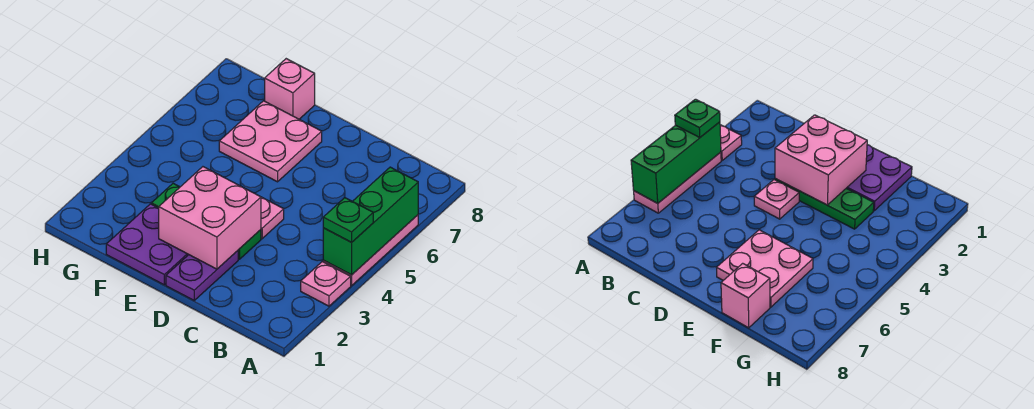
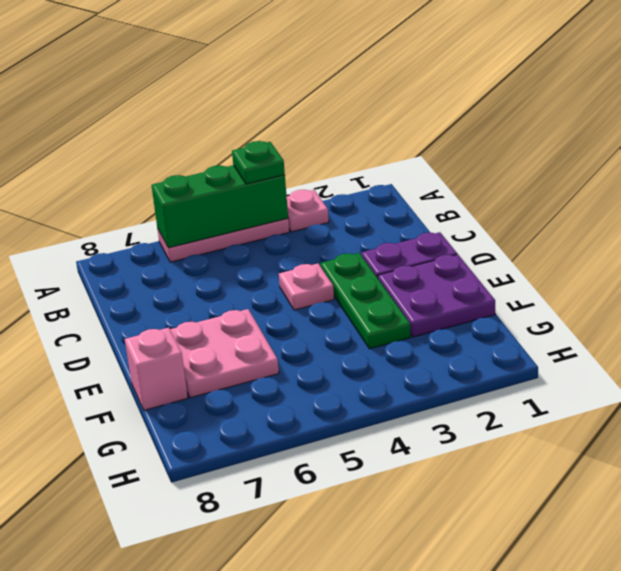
pink brick D2:E3 level 2 -> none

